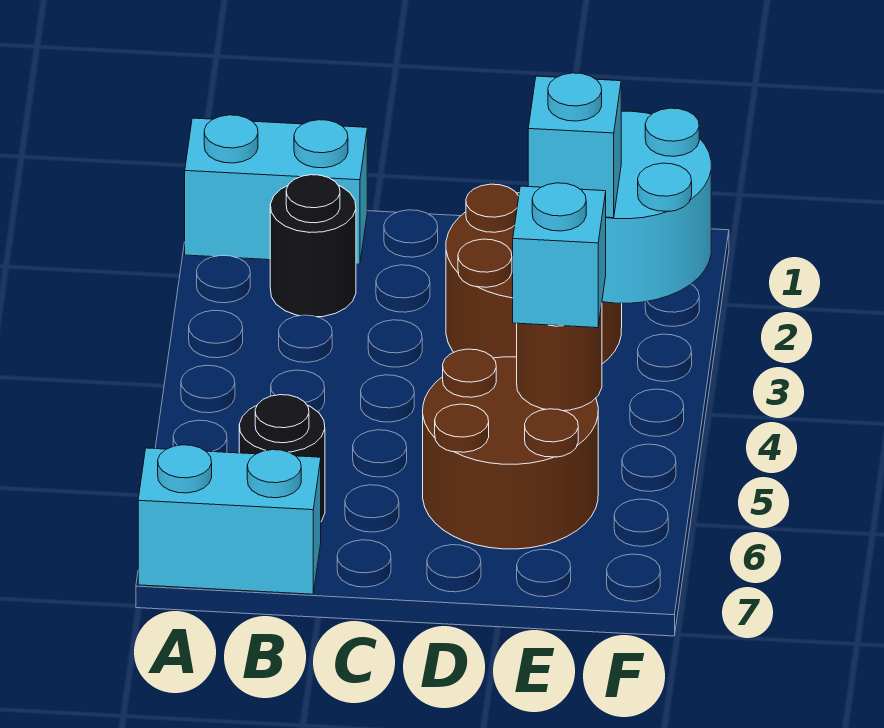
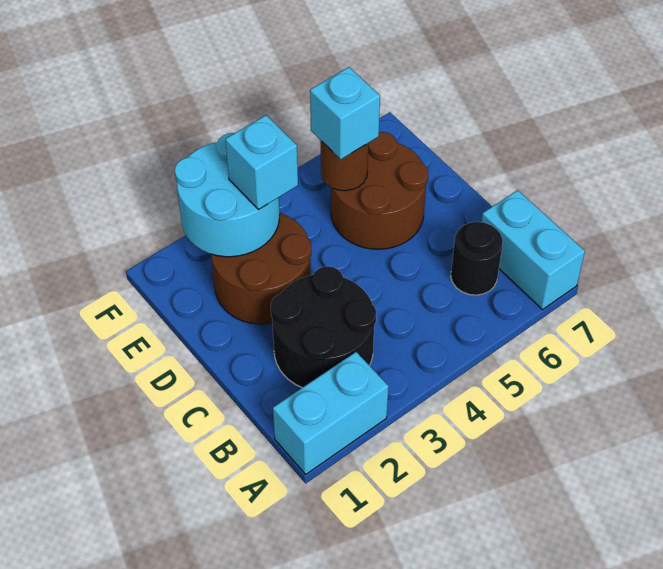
cyan brick A1:B1 level 1 -> cyan brick A1:A2 level 1
black round brick B2 level 1 -> black round brick B2:C3 level 1

